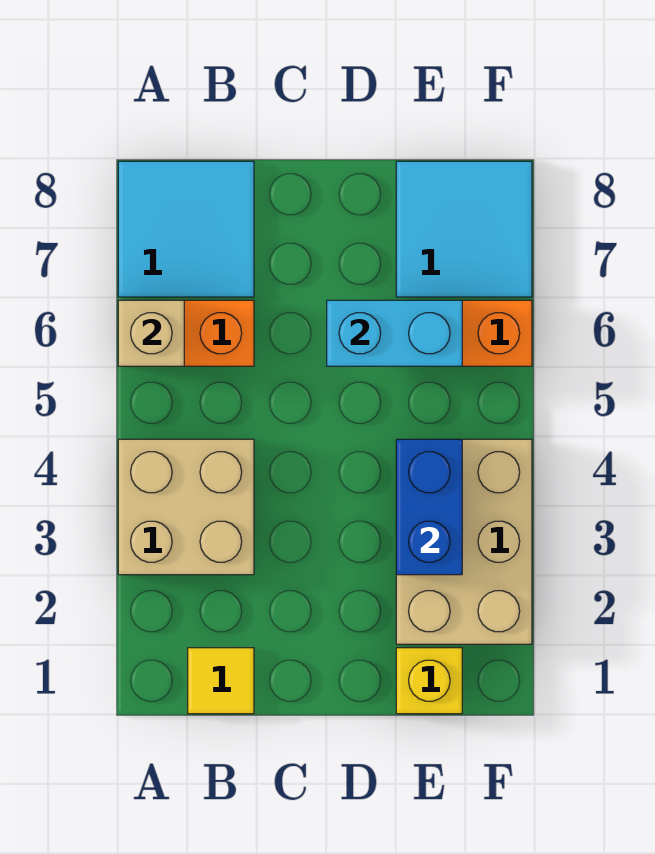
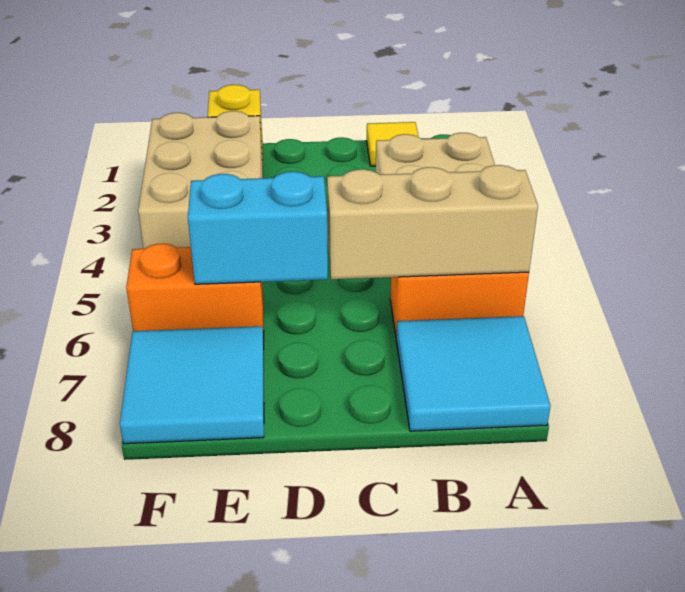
tan brick A6 level 2 -> tan brick A6:C6 level 2
blue brick E3:E4 level 2 -> none

